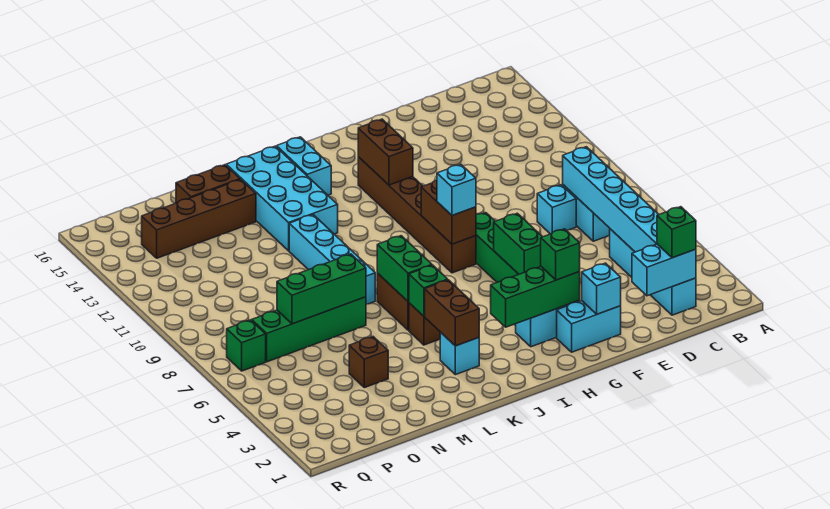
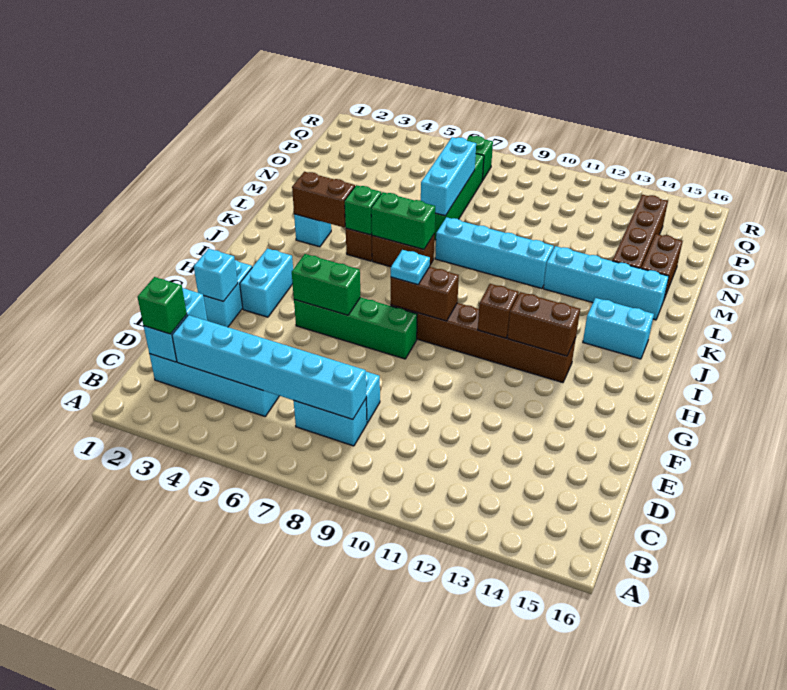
green brick G3:I3 level 2 -> none
green brick G3 level 3 -> none
cyan brick H8 level 3 -> cyan plate H8 level 3
cyan brick K12:L15 level 1 -> cyan brick L12:L15 level 1
green brick M7:O7 level 2 -> cyan brick M7:O7 level 2
brown brick N4 level 1 -> brown brick H11 level 2

